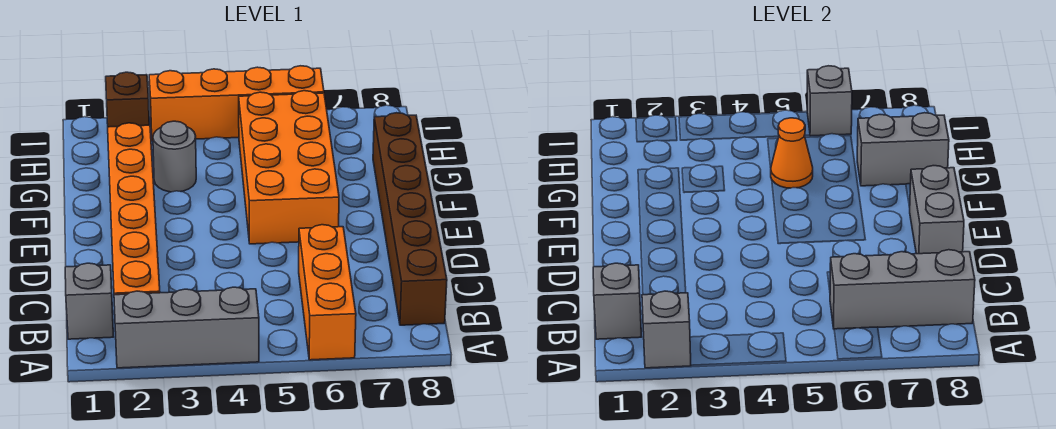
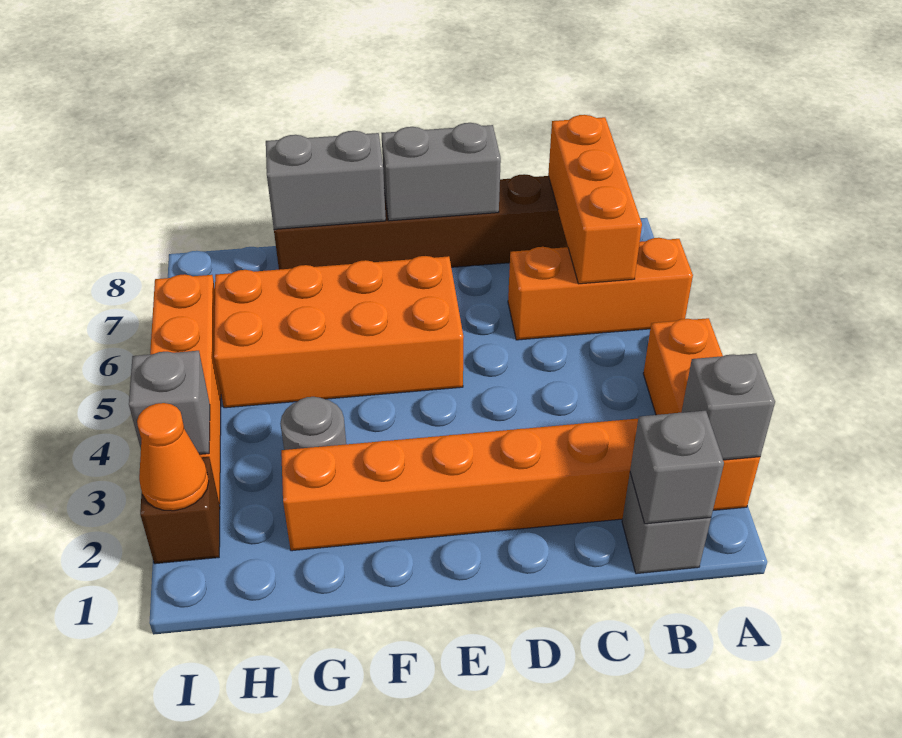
grey brick A2:A4 level 1 -> orange brick A2:A4 level 1
grey brick B6:B8 level 2 -> orange brick B6:B8 level 2
orange cone G5 level 2 -> orange cone I2 level 2
grey brick G7:G8 level 2 -> grey brick F8:G8 level 2
grey brick I6 level 2 -> grey brick I3 level 2

